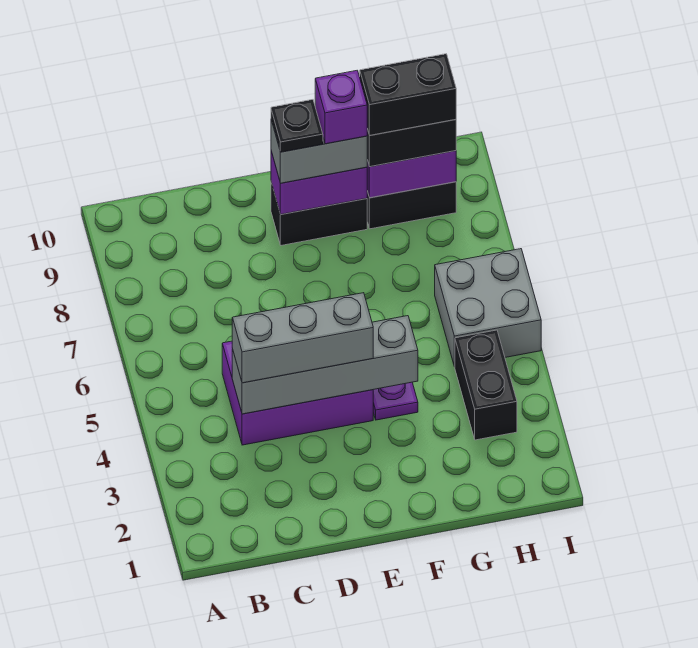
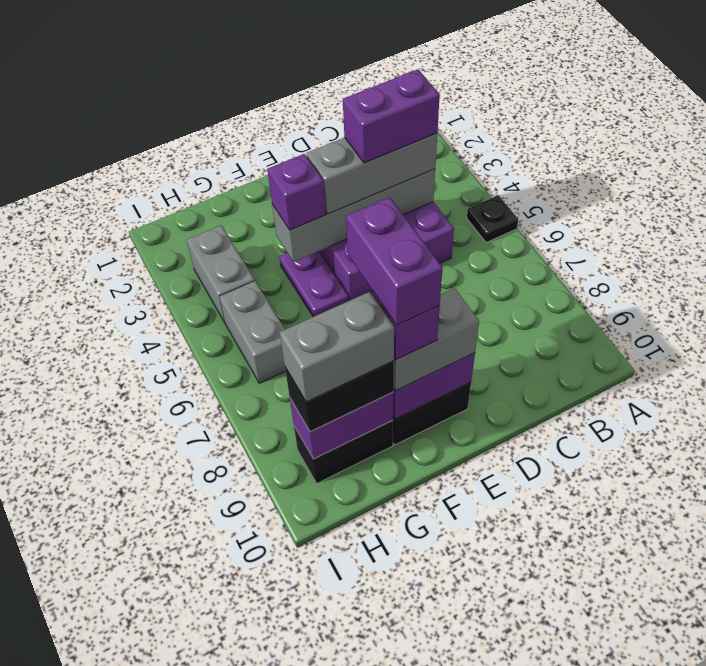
none -> purple brick C4:D4 level 4
black plate E9 level 4 -> black plate A5 level 1
none -> purple brick F4 level 3
none -> purple brick F8:F9 level 5
black brick G9:H9 level 4 -> grey brick G9:H9 level 4
black brick H3:H4 level 1 -> grey brick H3:H4 level 1
grey brick H5:I6 level 1 -> grey brick H5:H6 level 1

